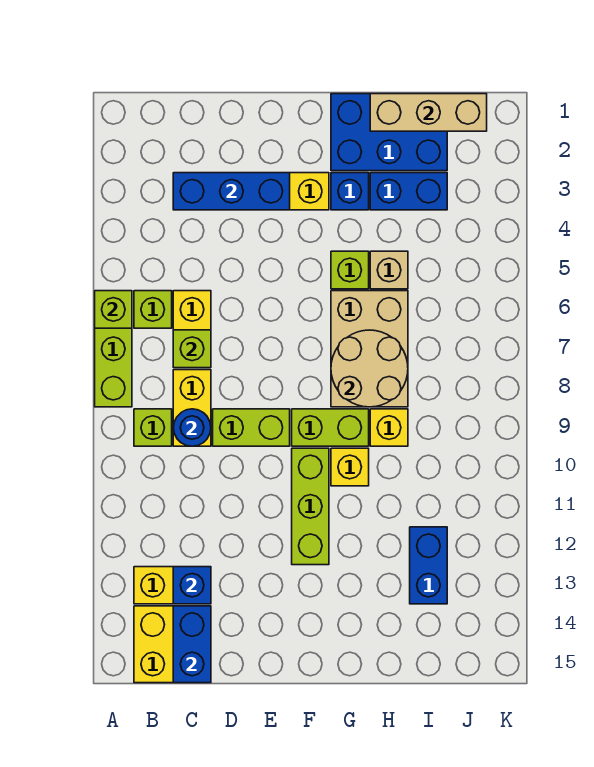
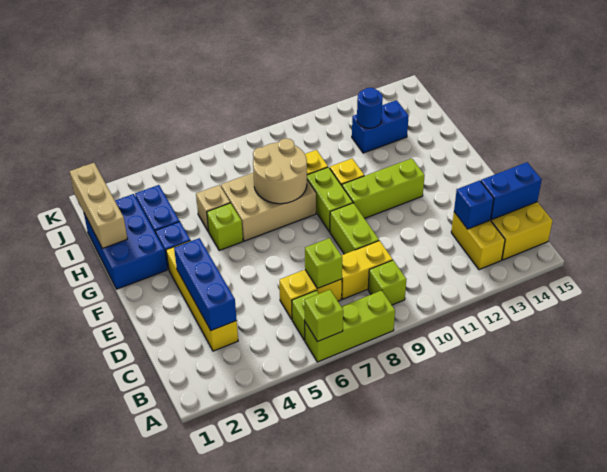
blue round brick C9 level 2 -> blue round brick I12 level 2

